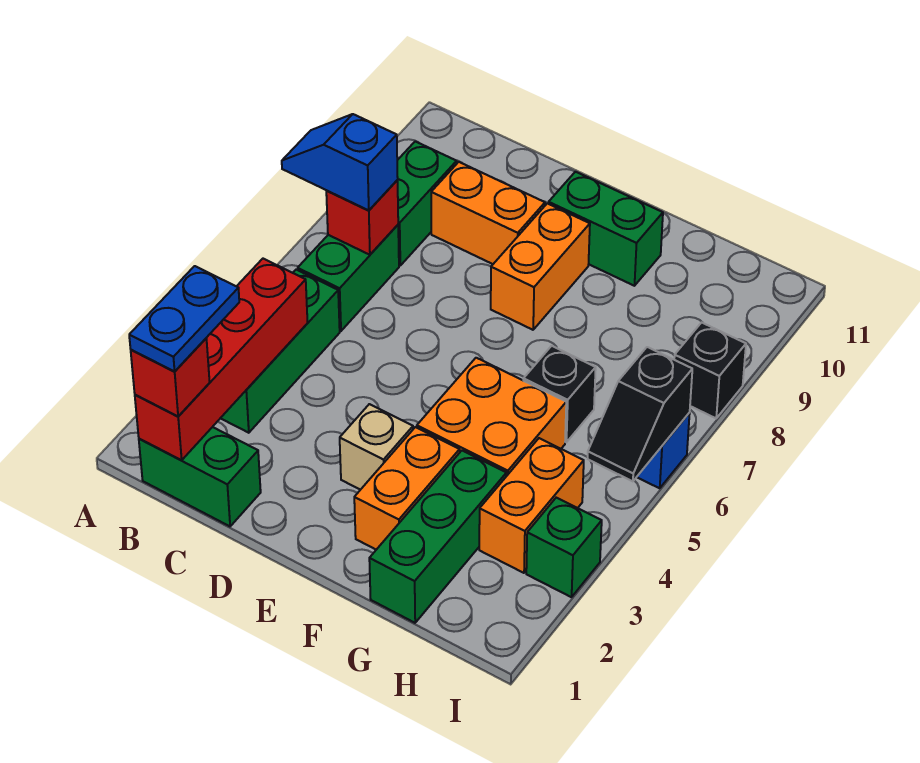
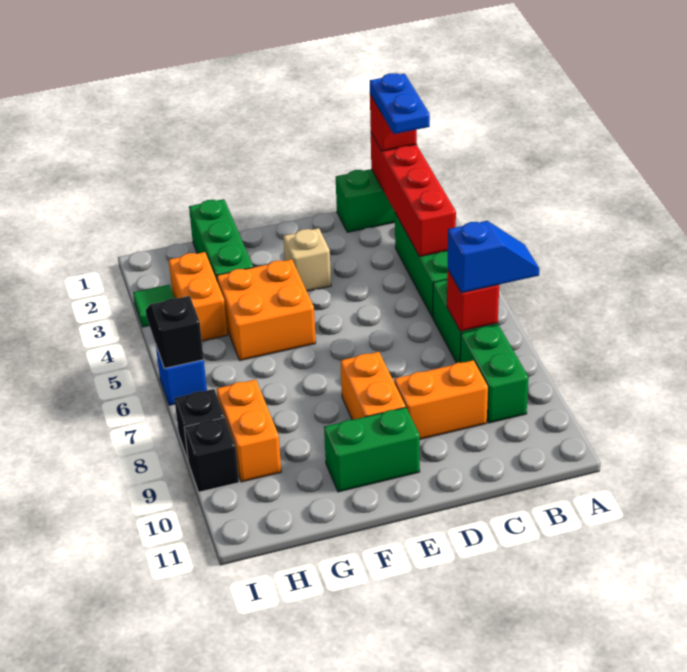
orange brick F2:F3 level 1 -> orange brick H8:H9 level 1
black brick G6 level 1 -> black brick I9 level 1
green brick I3 level 1 -> green tile I3 level 1

